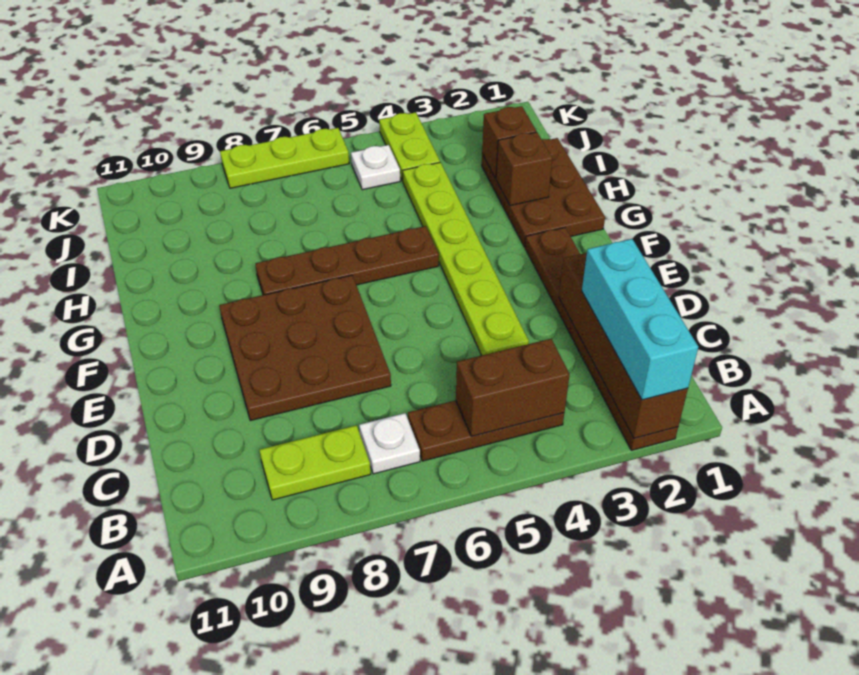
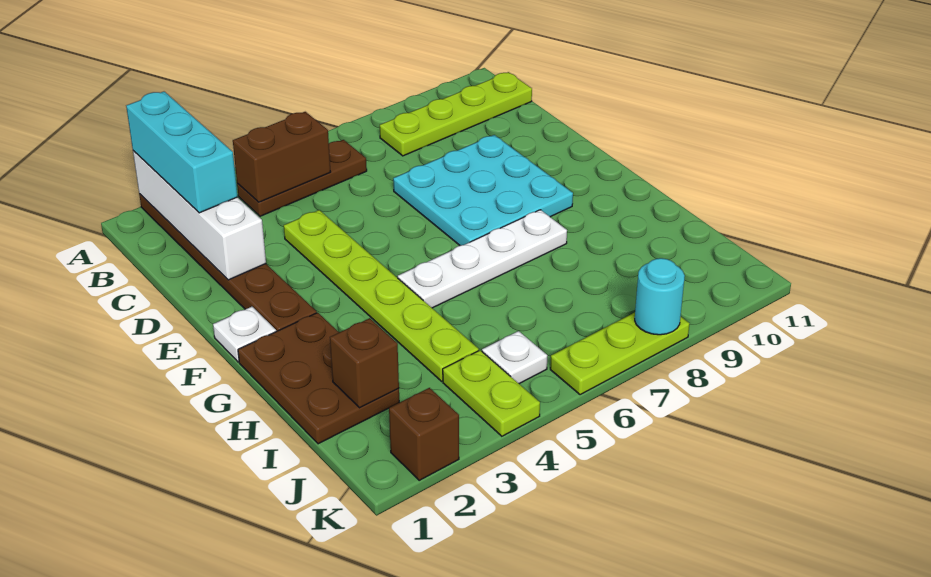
brown brick A2:D2 level 2 -> white brick A2:D2 level 2
white plate B7 level 1 -> white plate F1 level 1
lime plate B8:B9 level 1 -> lime plate B8:B11 level 1
brown plate D7:F9 level 1 -> cyan plate D7:F9 level 1
brown plate G5:G8 level 1 -> white plate G5:G8 level 1
brown brick H2 level 2 -> brown brick K2 level 1
none -> cyan round brick K8 level 2

